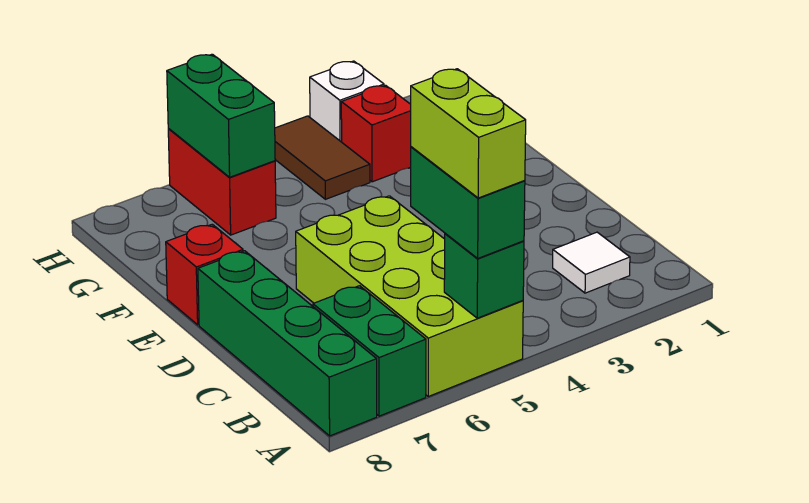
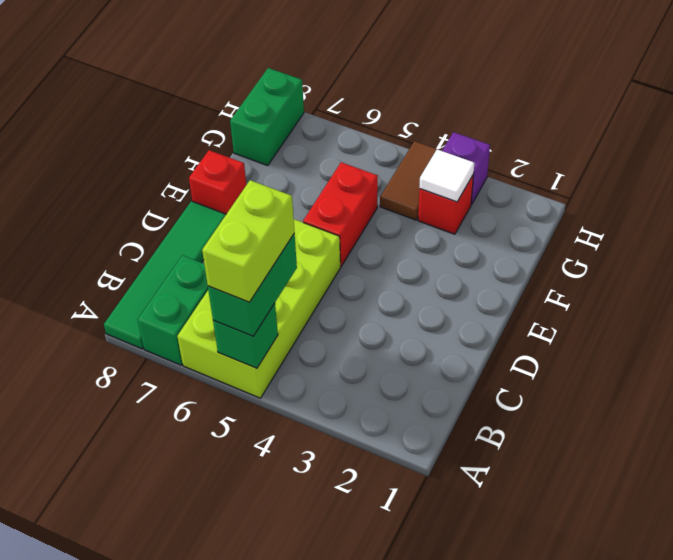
green brick A8:D8 level 1 -> green tile A8:D8 level 1
white tile B2 level 1 -> white tile G3 level 2
red brick G6:H6 level 1 -> red brick E5:F5 level 1
green brick G6:H6 level 2 -> green brick G8:H8 level 1
white brick H3 level 1 -> purple brick H3 level 1

